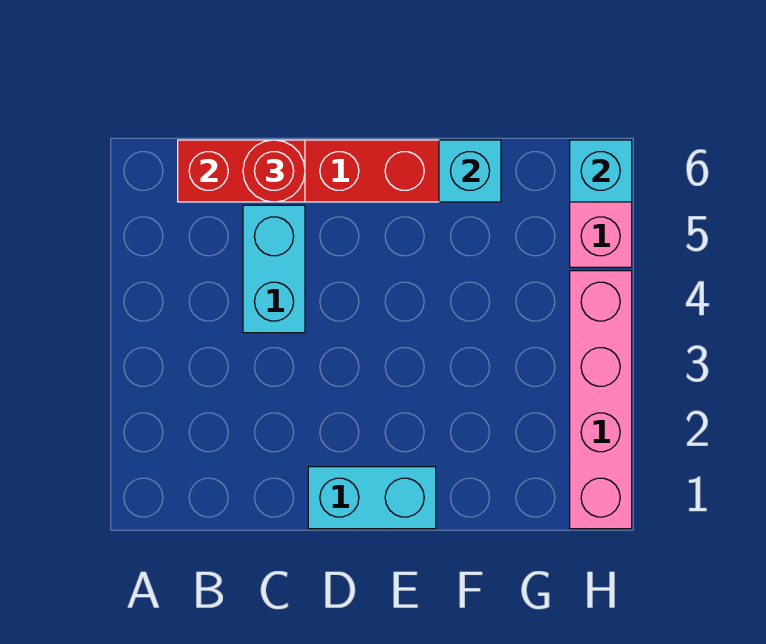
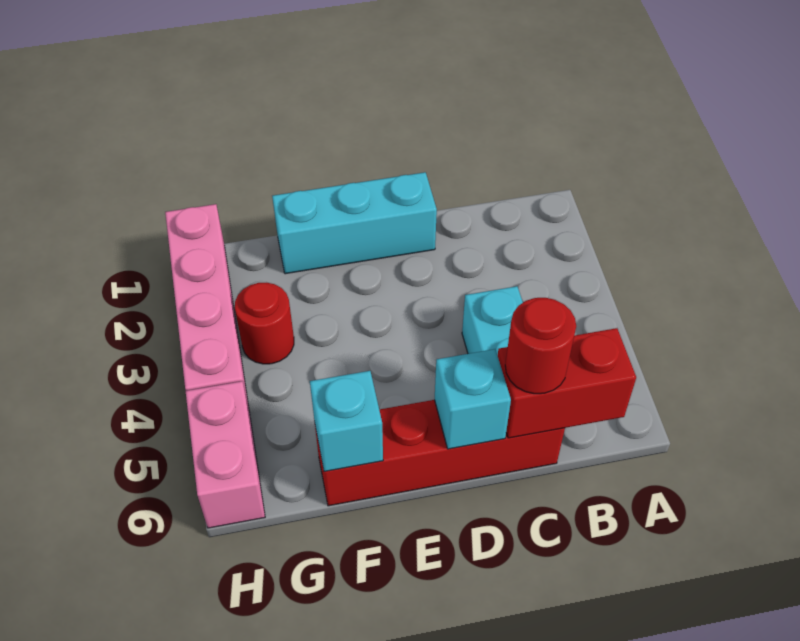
cyan brick D1:E1 level 1 -> cyan brick D1:F1 level 1
none -> red round brick G3 level 1
cyan brick H6 level 2 -> cyan brick D6 level 2

